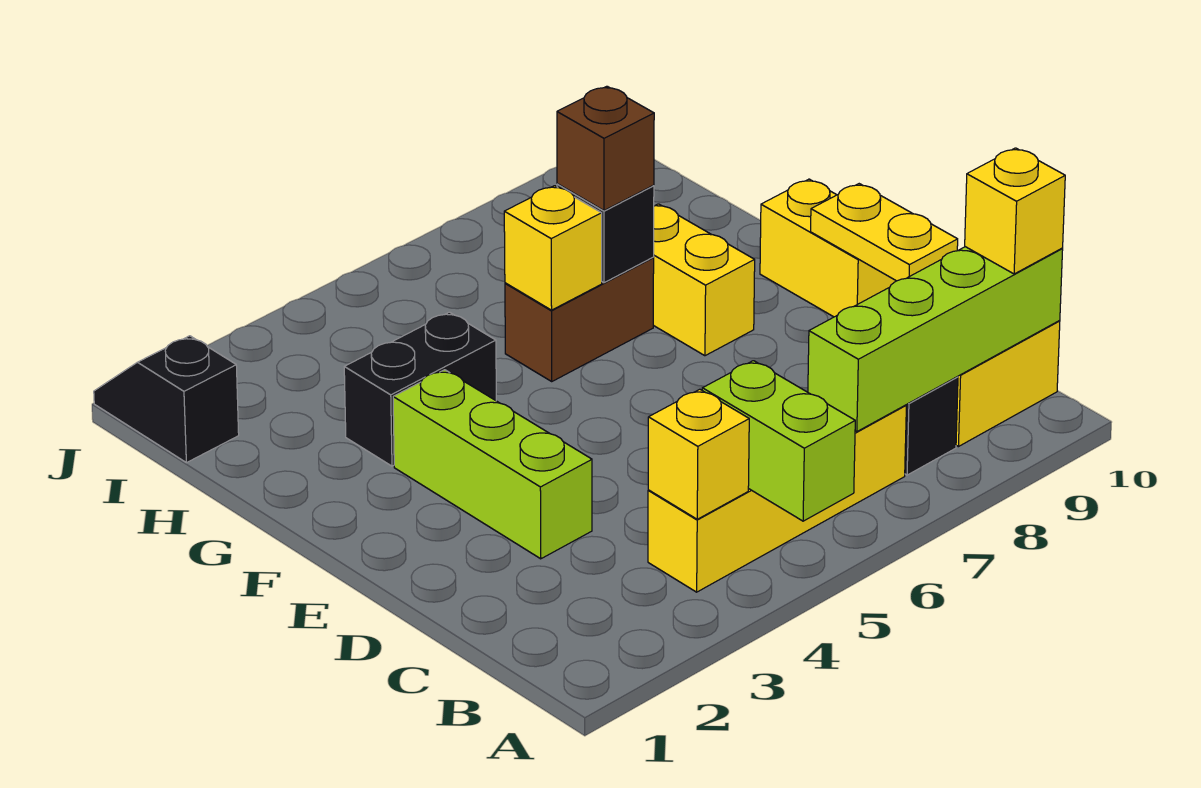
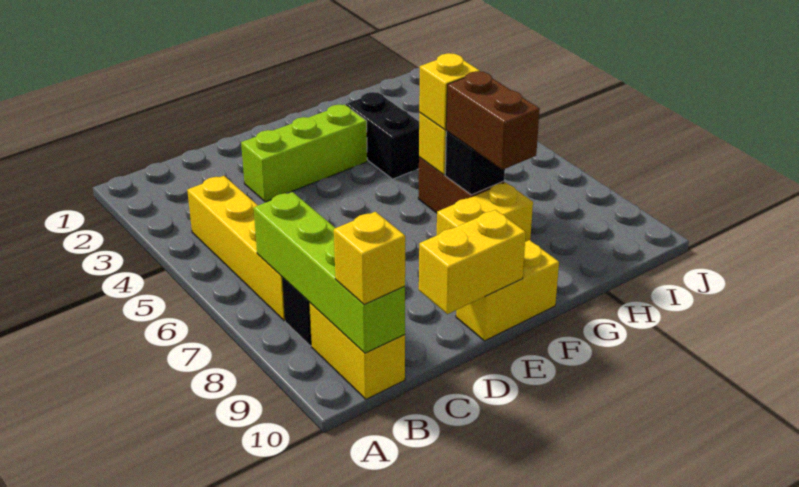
lime brick A5:B5 level 2 -> none
yellow brick B4 level 2 -> yellow brick G6 level 3
yellow plate D10:E10 level 2 -> yellow brick D10:E10 level 2
brown brick G7 level 3 -> brown brick G7:G8 level 3
black slope I1:J1 level 1 top I -> none

